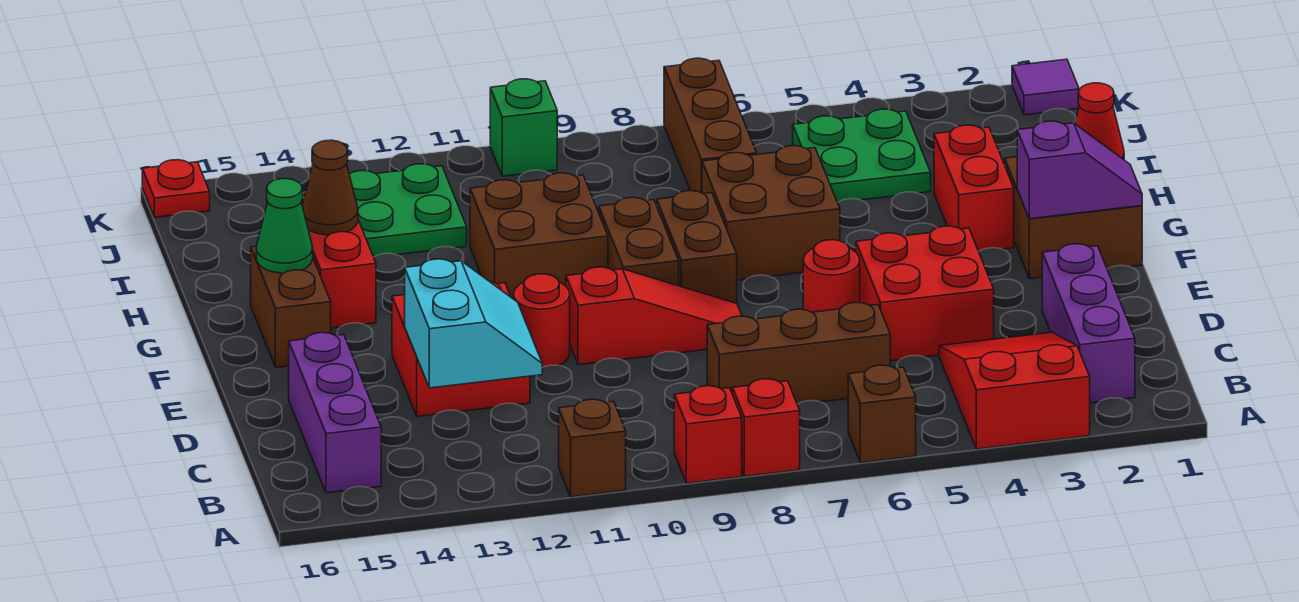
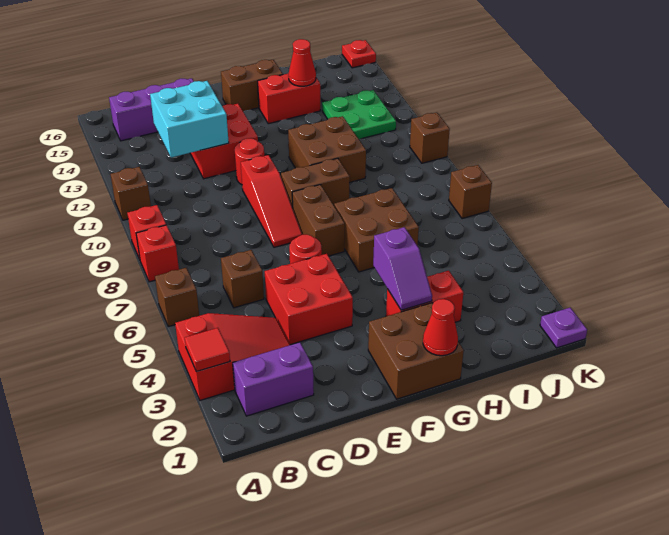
none -> red tile A3 level 2
purple brick B2:D2 level 1 -> purple brick B2:C2 level 1
brown brick C6:C8 level 1 -> brown brick C6 level 1
cyan slope C12:D13 level 2 top 13 -> cyan brick C12:D13 level 2
purple slope F1:F2 level 2 top 2 -> purple slope G3:G4 level 2 top 4
brown brick F8:G8 level 1 -> brown brick F7:F8 level 1
green cone G15 level 2 -> none
brown cone H14 level 2 -> red cone H14 level 2
green plate I4:J5 level 1 -> none
brown brick I7:K7 level 1 -> brown brick K7 level 1
purple tile K1 level 1 -> purple plate K1 level 1
green brick K10 level 1 -> brown brick K10 level 1

